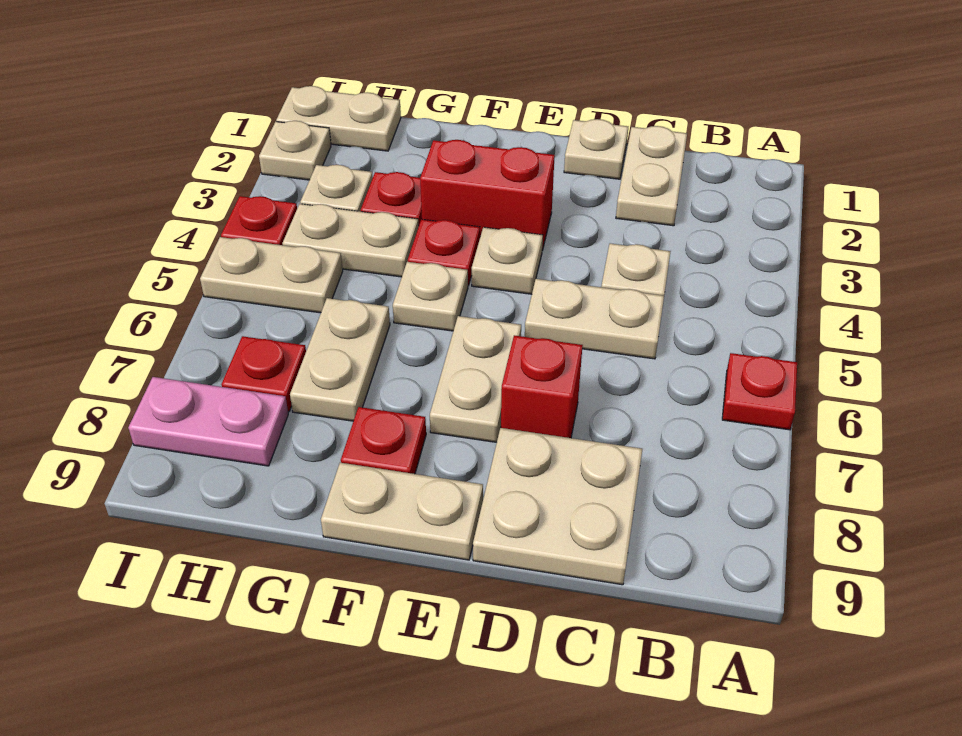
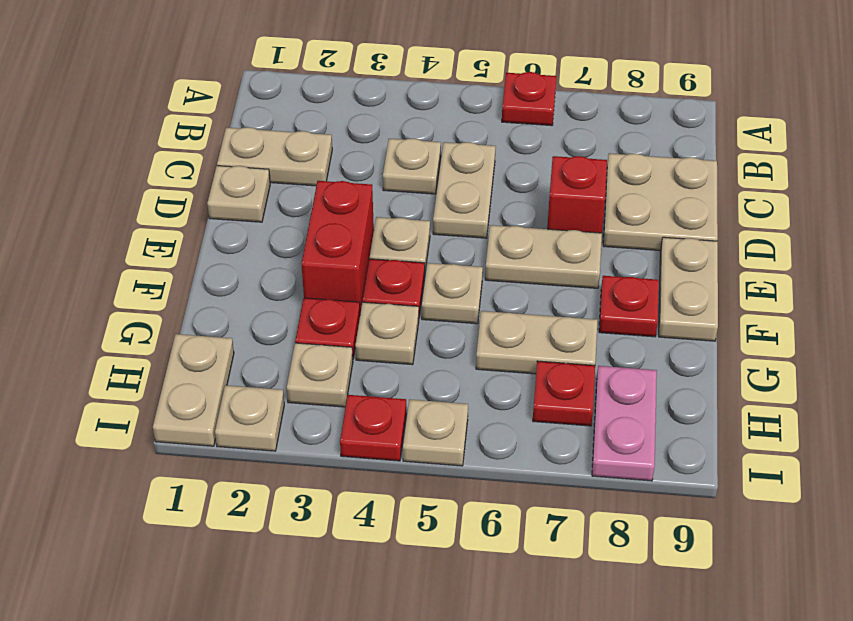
tan plate G4:H4 level 1 -> tan plate G4 level 1
tan plate H5:I5 level 1 -> tan plate I5 level 1

